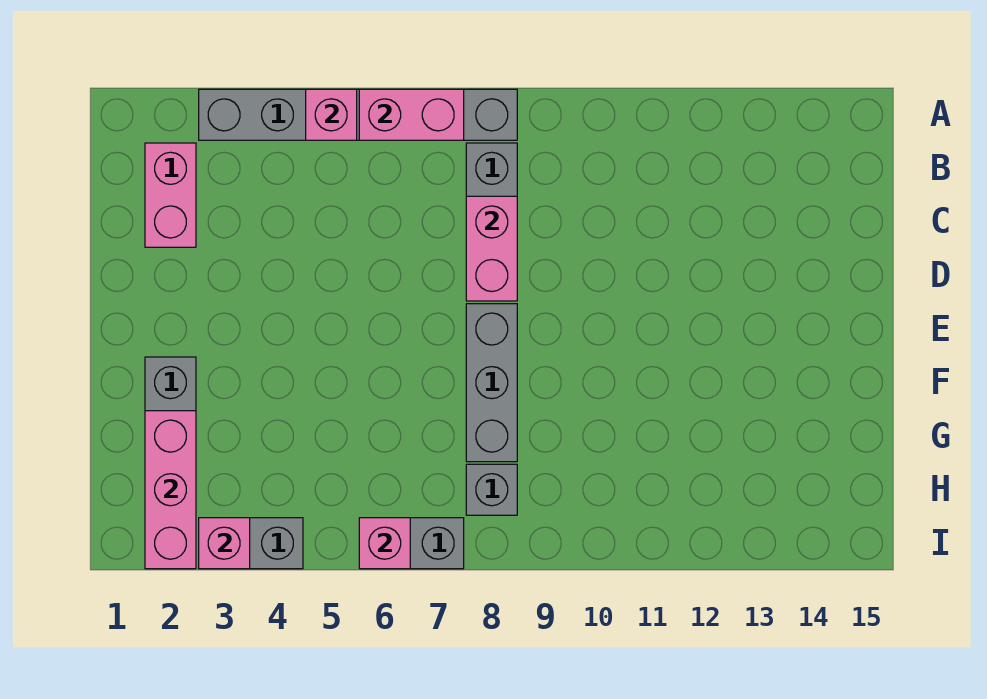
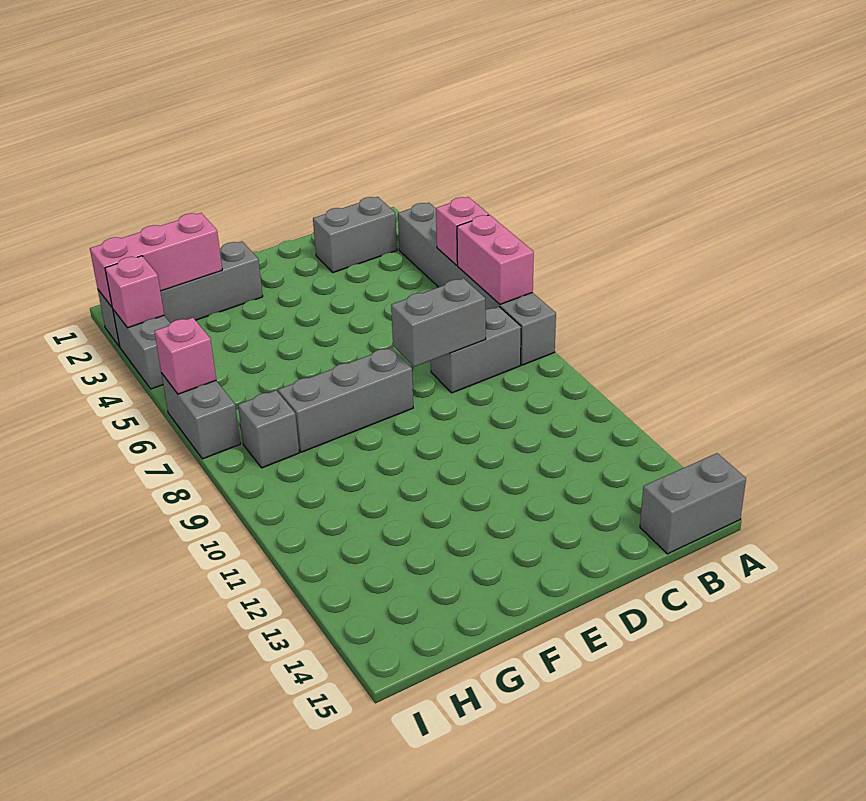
none -> grey brick A15:B15 level 1
pink brick B2:C2 level 1 -> grey brick B2:C2 level 1
pink brick C8:D8 level 2 -> grey brick C8:D8 level 2

